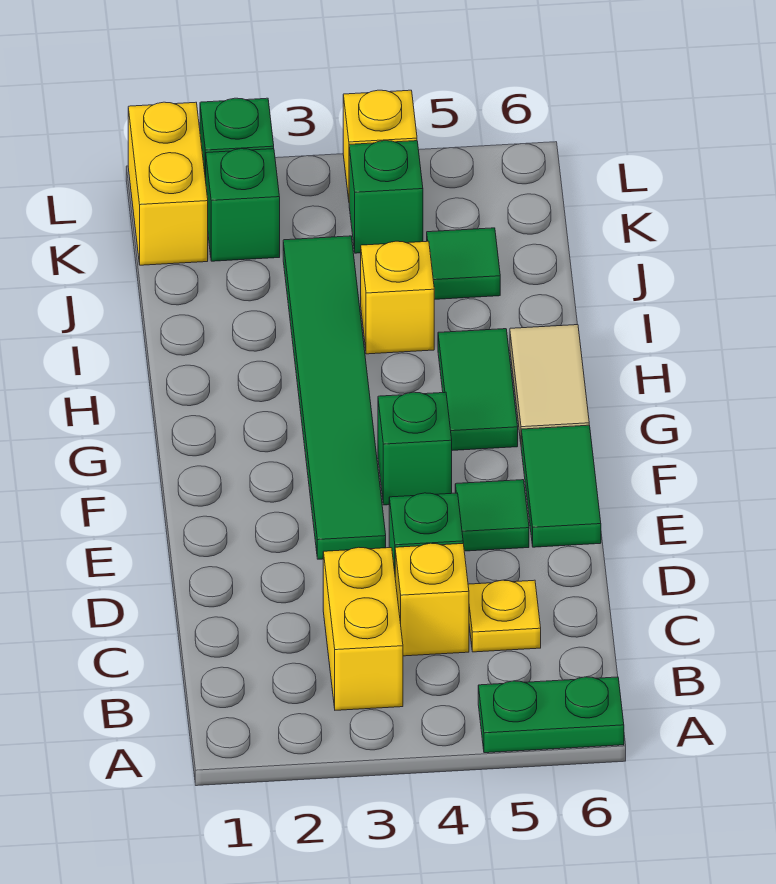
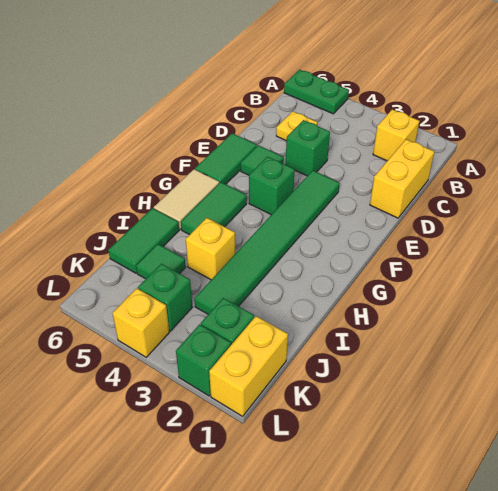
yellow brick B3:C3 level 1 -> yellow brick C1:D1 level 1
yellow brick C4 level 1 -> yellow brick B2 level 1
none -> green tile I6:J6 level 1

